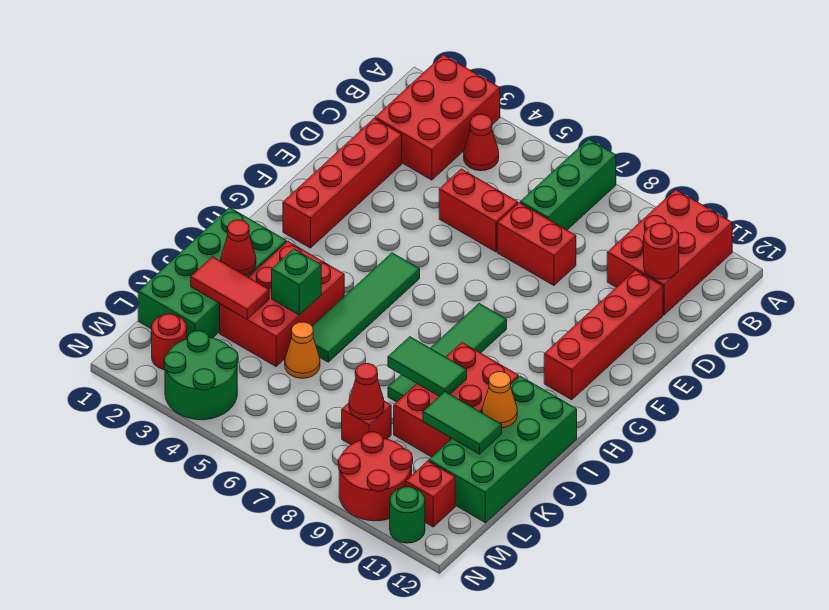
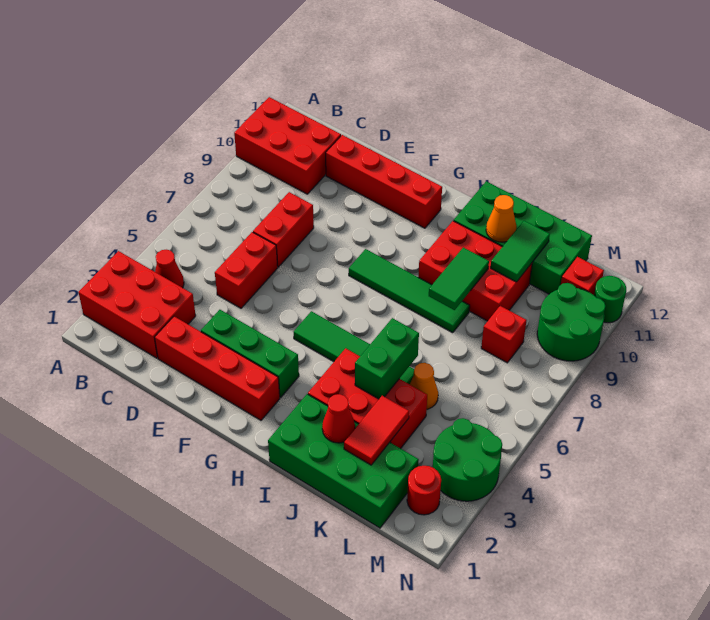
green brick A7:C7 level 1 -> green brick E3:G3 level 1
red round brick C11 level 2 -> none
green brick J4 level 2 -> green brick J4:J5 level 2
red cone L8 level 2 -> none
red round brick M9:N10 level 1 -> green round brick M9:N10 level 1

